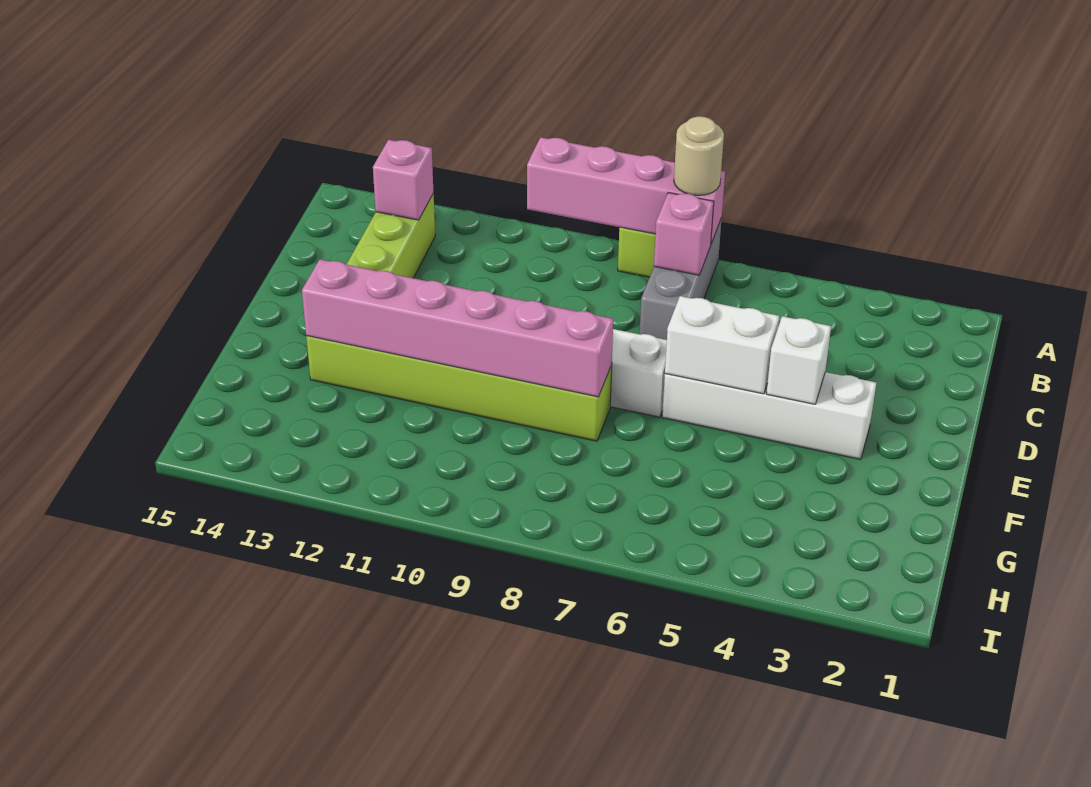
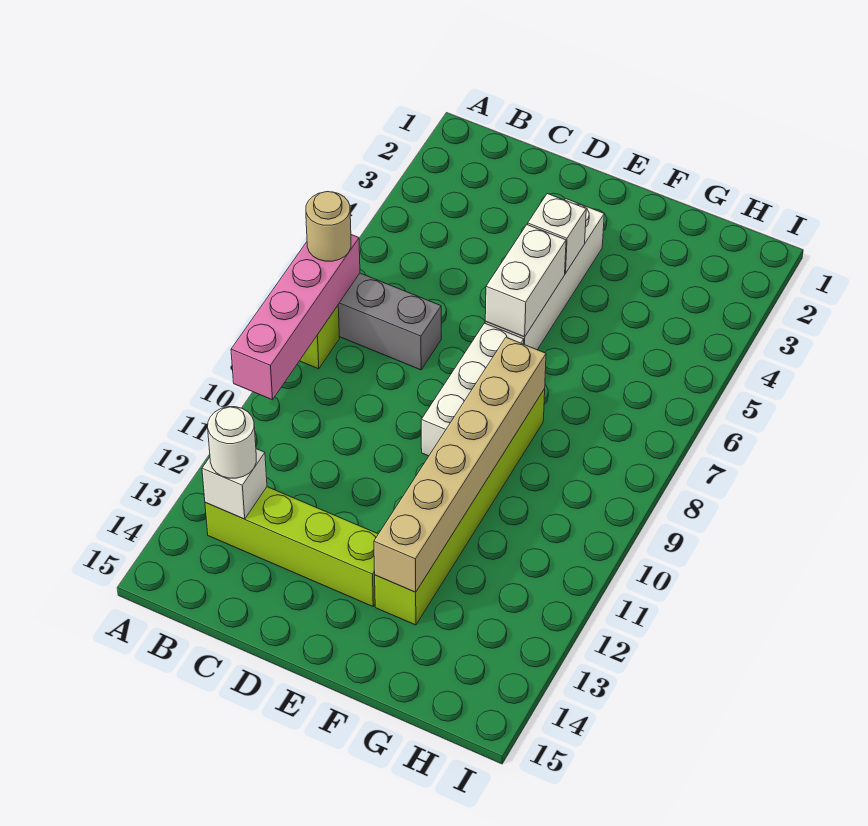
pink brick B7 level 2 -> none
pink brick B13 level 2 -> white brick B13 level 2
none -> white round brick B13 level 3
pink brick F8:F13 level 2 -> tan brick F8:F13 level 2

